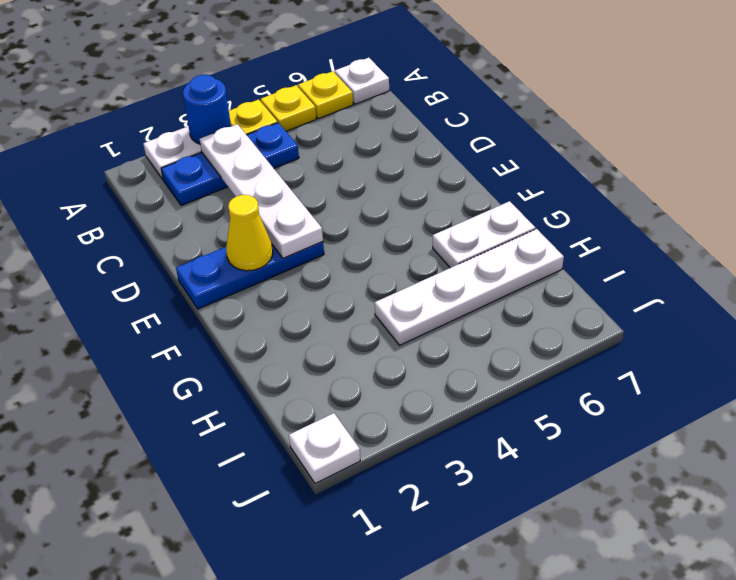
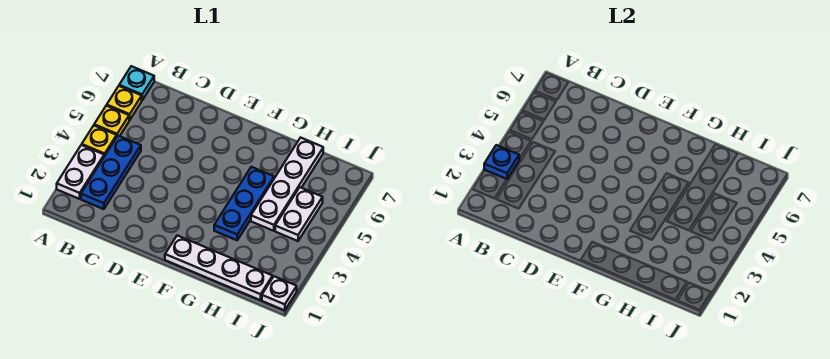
blue round brick A3 level 2 -> blue plate A3 level 2
white plate A7 level 1 -> cyan plate A7 level 1
white plate B3:E3 level 2 -> white plate F1:I1 level 1
blue plate E1:E3 level 1 -> blue plate G3:G5 level 1
yellow cone E2 level 2 -> none
white plate G6:G7 level 1 -> white plate I4:I5 level 1

